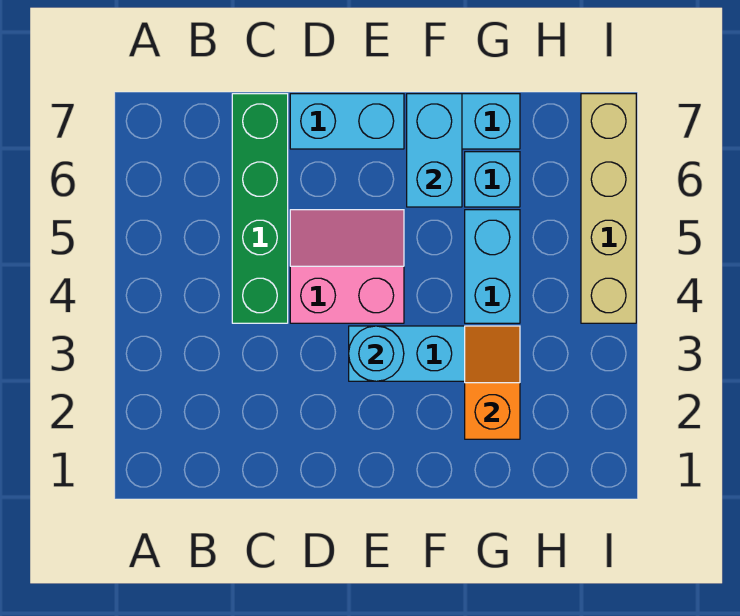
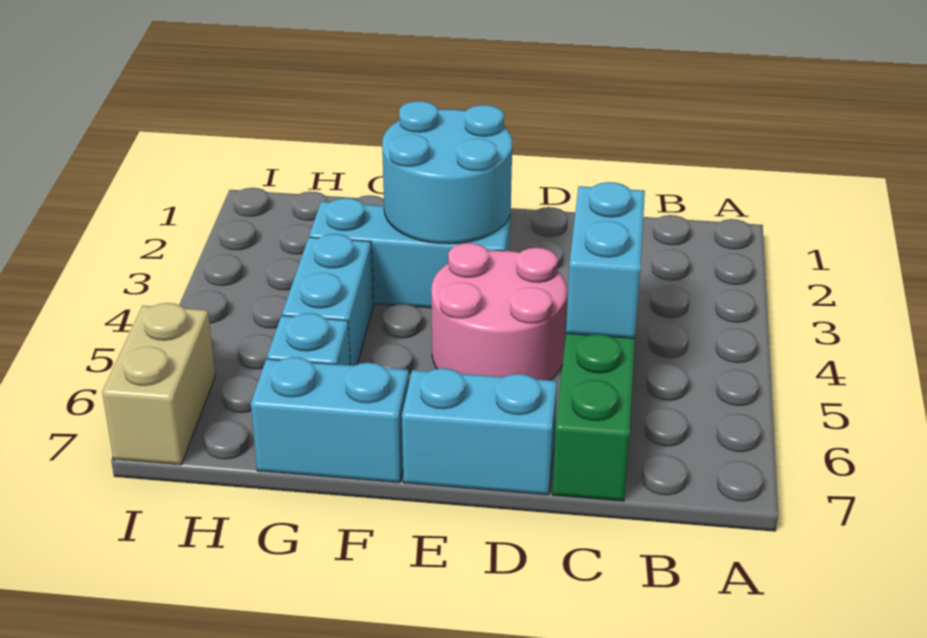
pink slope D4:E5 level 1 top 4 -> pink round brick D4:E5 level 1
cyan round brick E3 level 2 -> cyan round brick E2:F3 level 2
cyan brick F6:F7 level 2 -> cyan brick C4:C5 level 2
orange slope G2:G3 level 2 top 2 -> none
tan brick I4:I7 level 1 -> tan brick I6:I7 level 1

